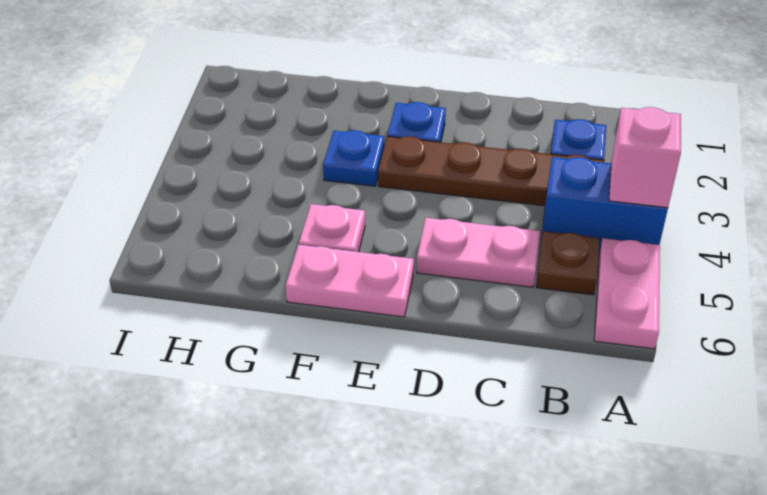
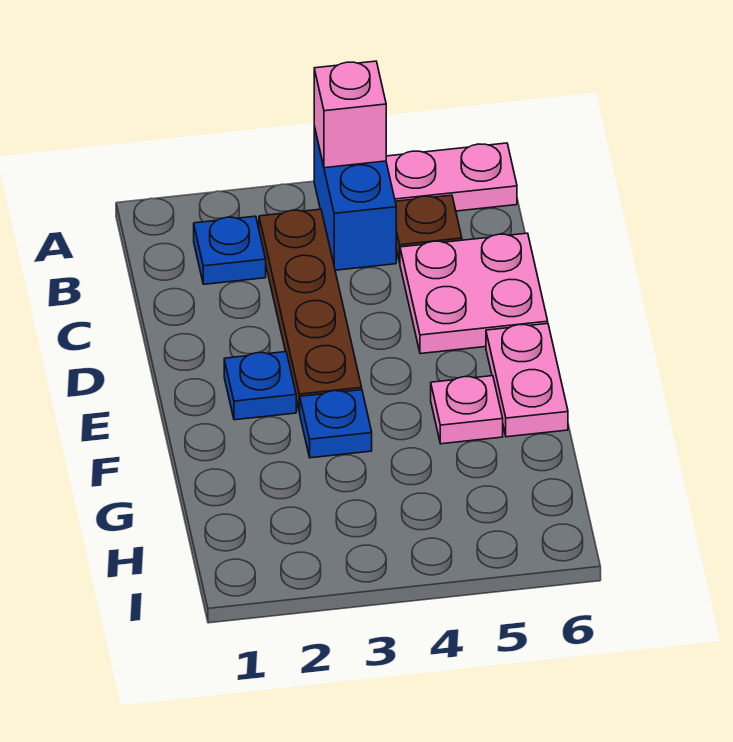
pink plate C5:D5 level 1 -> pink plate C5:D6 level 1

